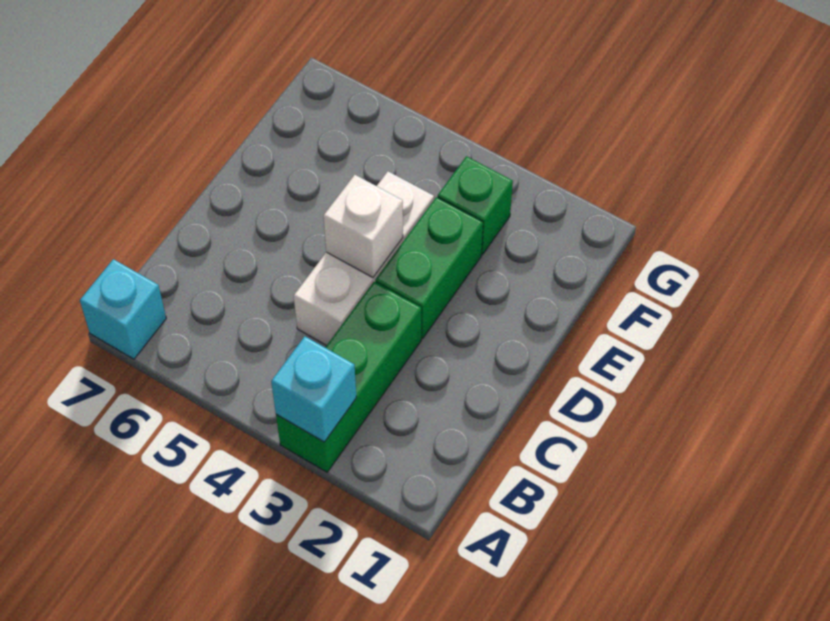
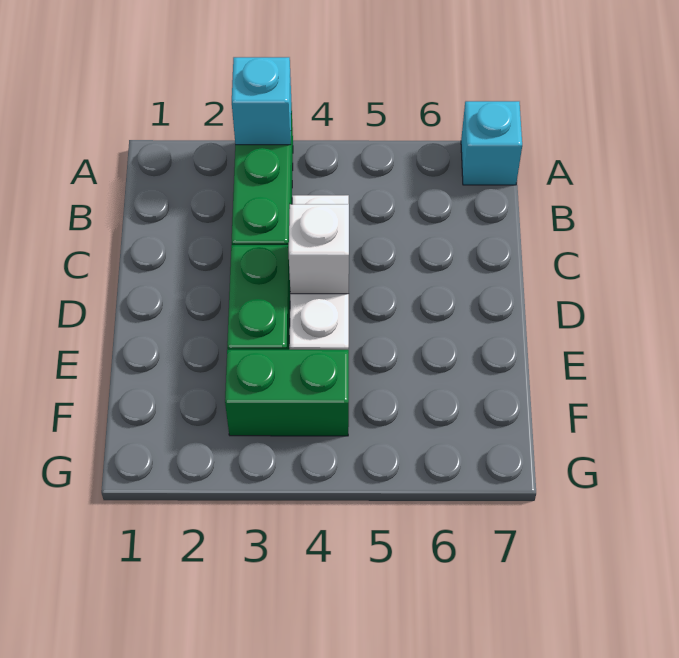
green brick F3 level 1 -> green brick F3:F4 level 1

